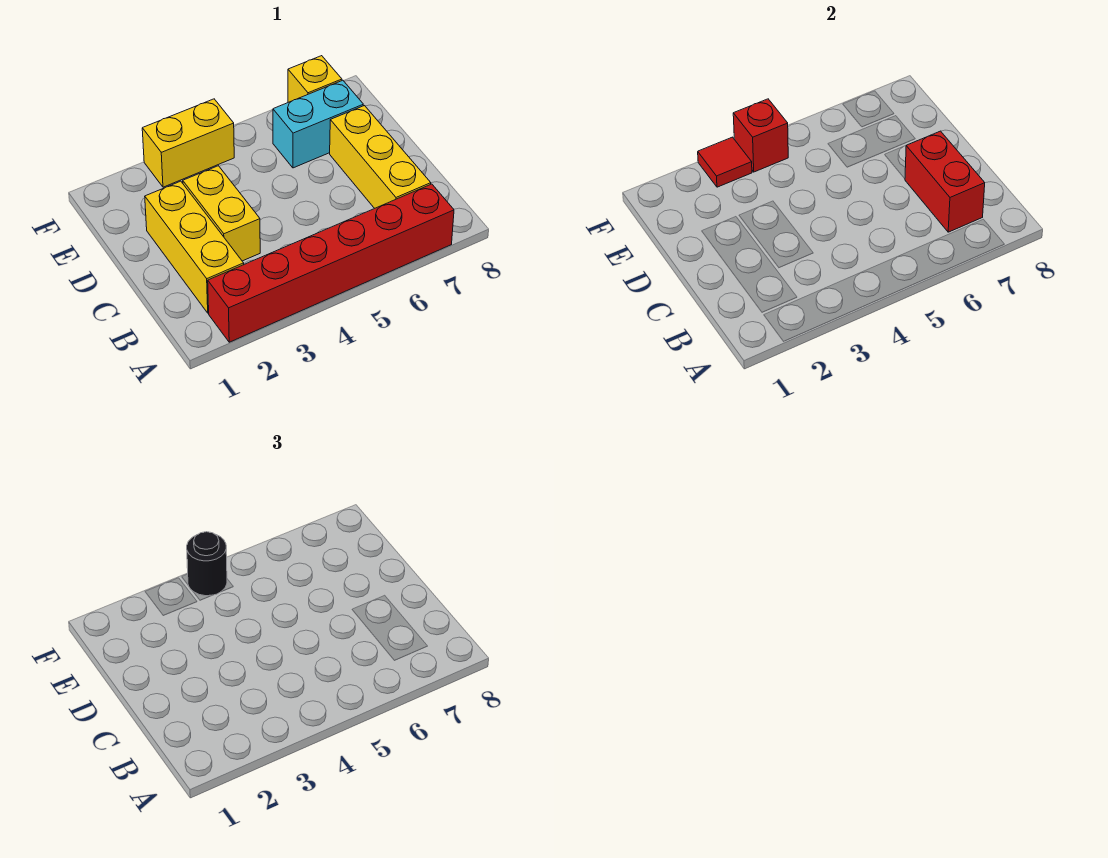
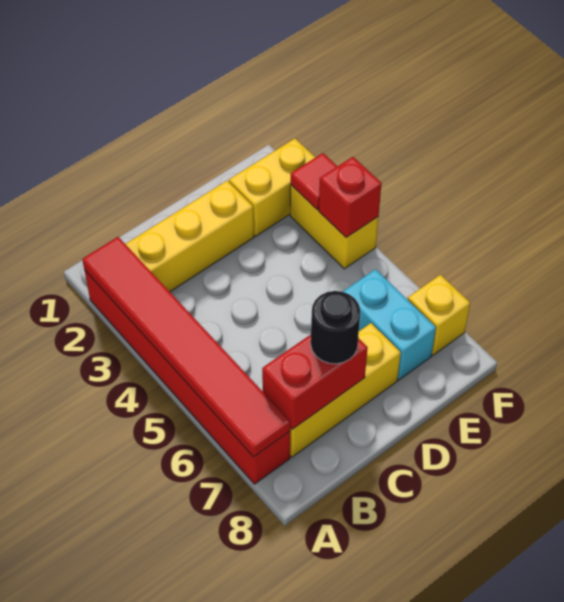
none -> red tile A2:A7 level 2
yellow brick C3:D3 level 1 -> yellow brick E2:F2 level 1
black round brick F4 level 3 -> black round brick C7 level 3

